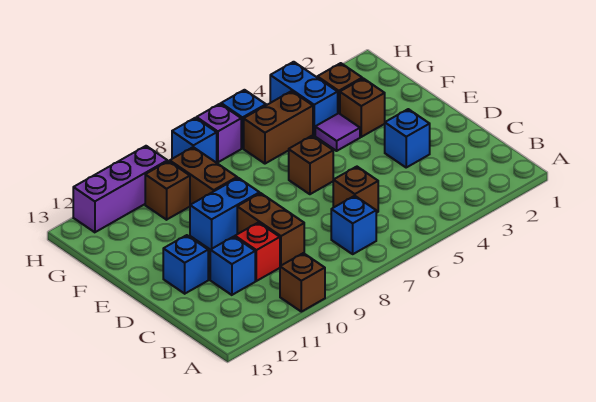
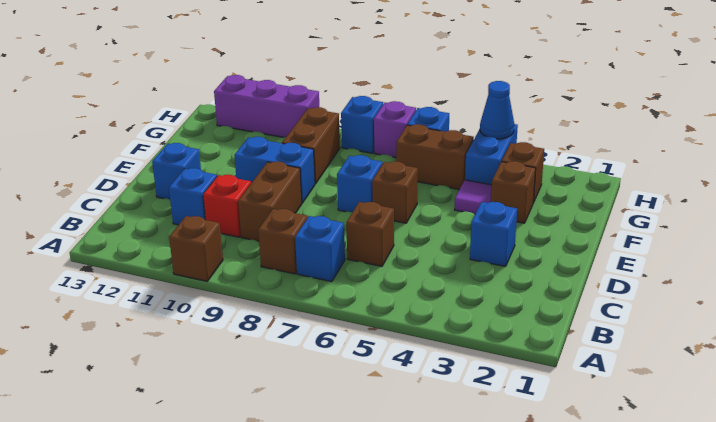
none -> blue brick E7 level 1
brown brick G10 level 1 -> brown brick B8 level 1
none -> blue cone H4 level 2

